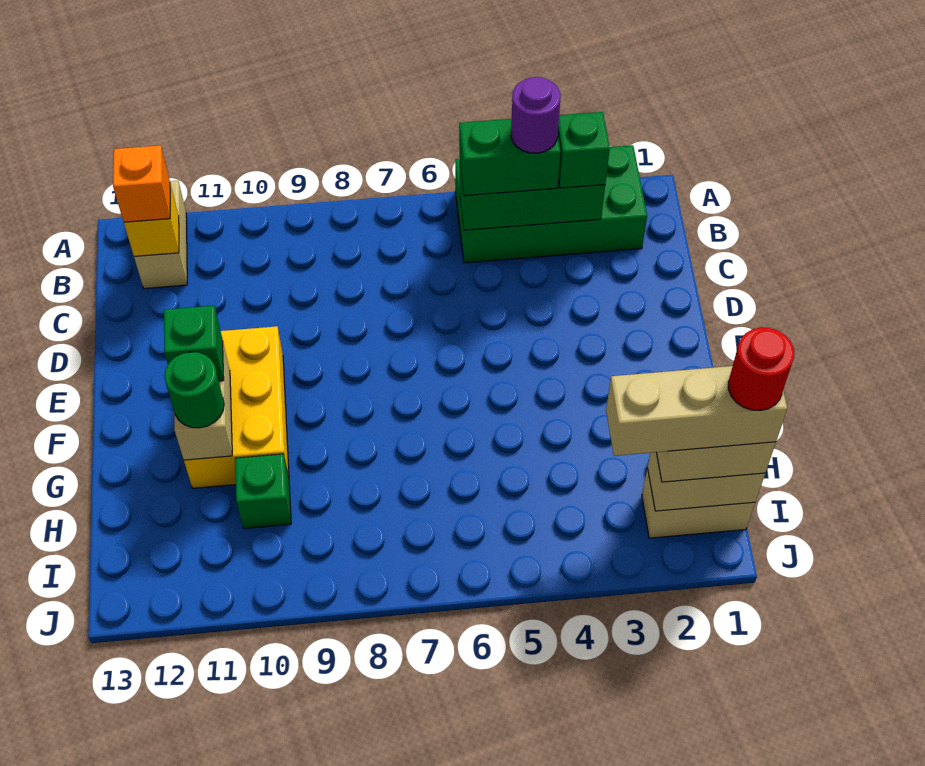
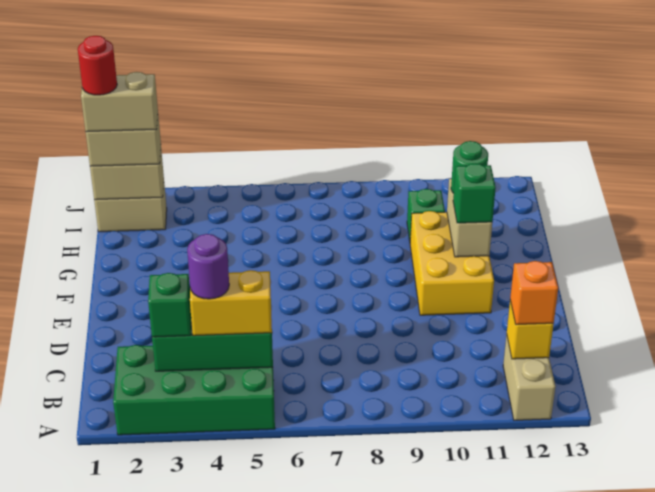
green brick B4:B5 level 3 -> yellow brick B4:B5 level 3
tan brick I1:I3 level 4 -> tan brick I1:I2 level 4

